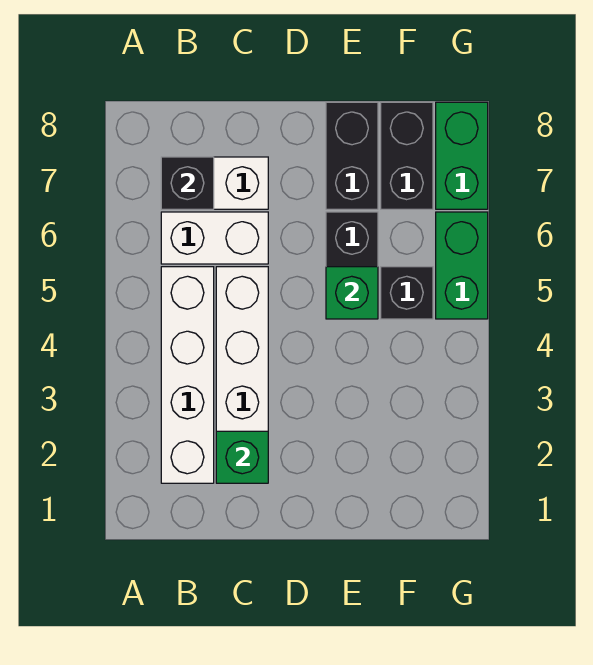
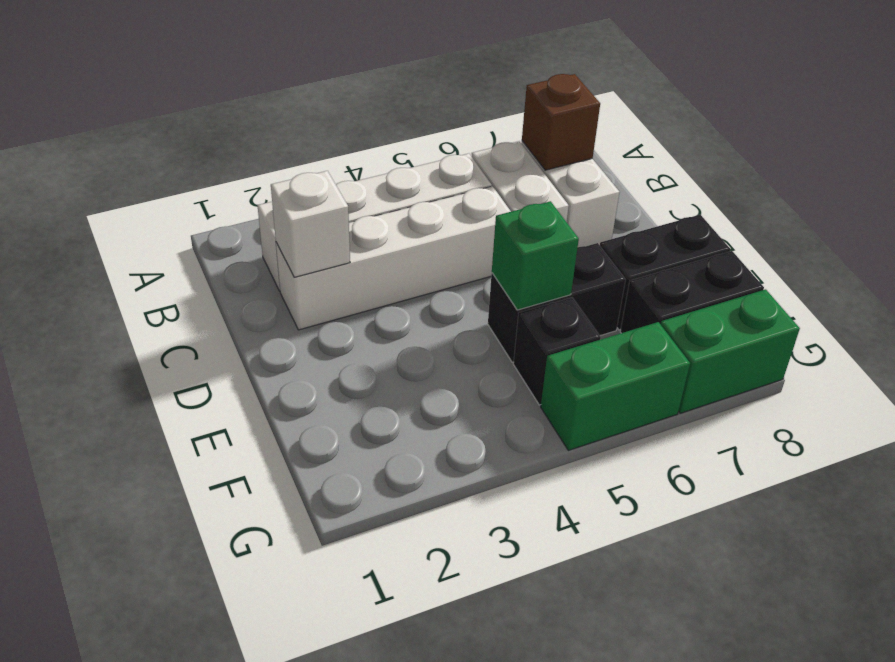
black brick B7 level 2 -> brown brick B7 level 2
green brick C2 level 2 -> white brick C2 level 2

